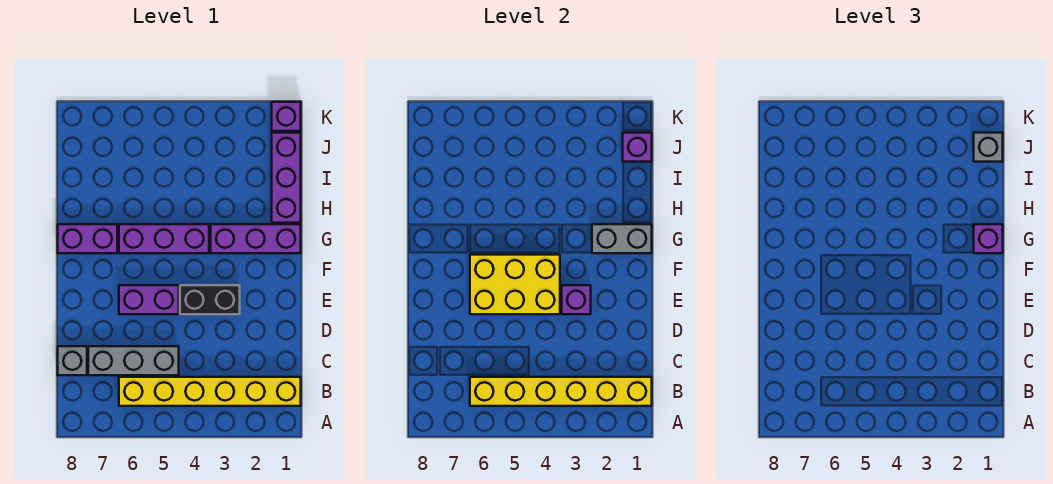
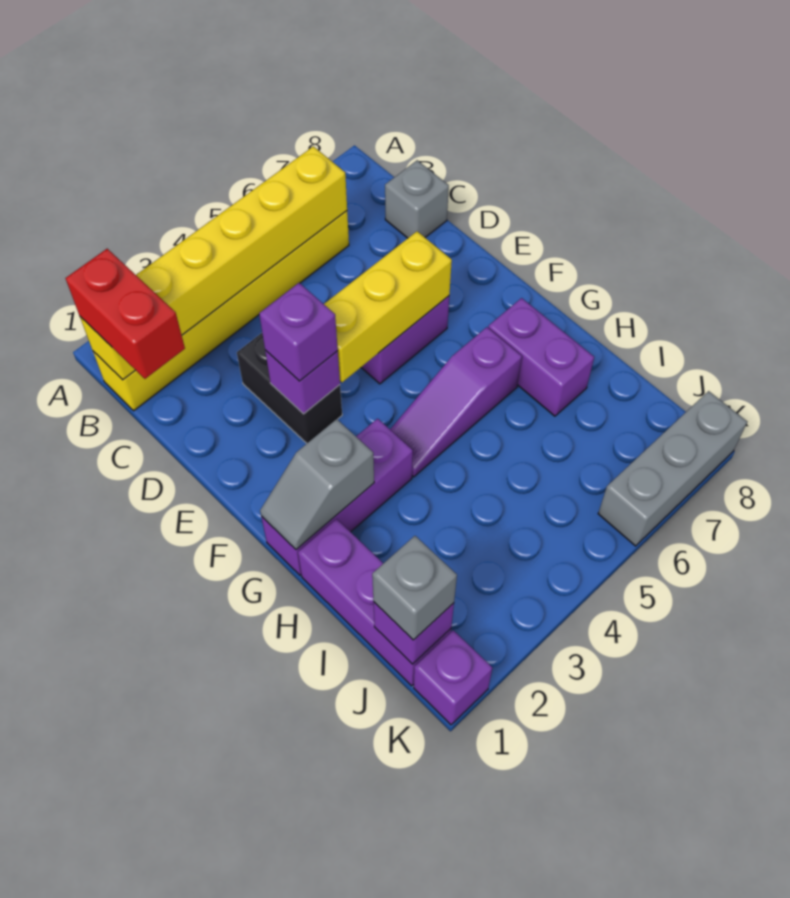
none -> red brick B1:C1 level 3
grey brick C5:C7 level 1 -> grey brick K6:K8 level 1
black brick E3:E4 level 1 -> black brick D3:E3 level 1
yellow brick E4:F6 level 2 -> yellow brick E4:E6 level 2
grey brick G1:G2 level 2 -> grey slope G1:G2 level 2 top 2
purple brick G1 level 3 -> purple brick E3 level 3
purple brick G4:G6 level 1 -> purple slope G4:G6 level 1 top 6
purple brick G7:G8 level 1 -> purple brick G7:H7 level 1

